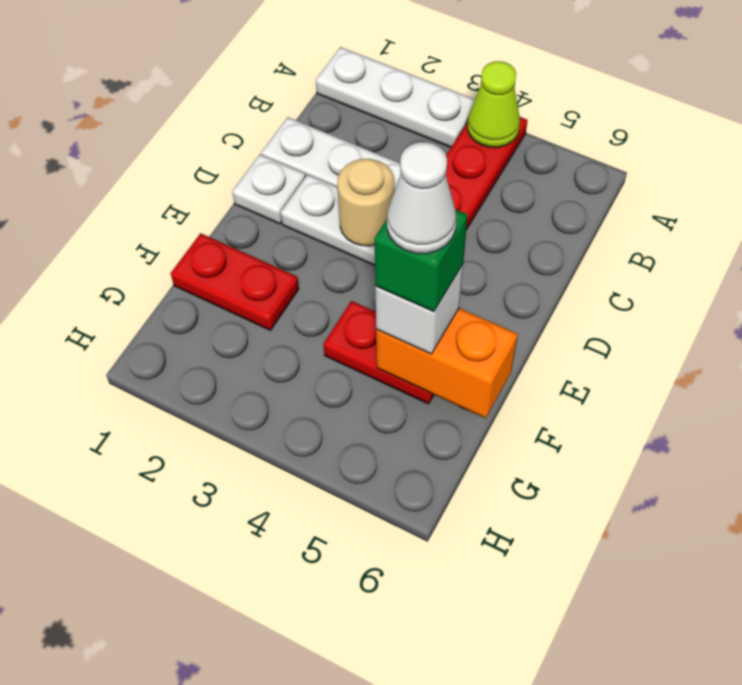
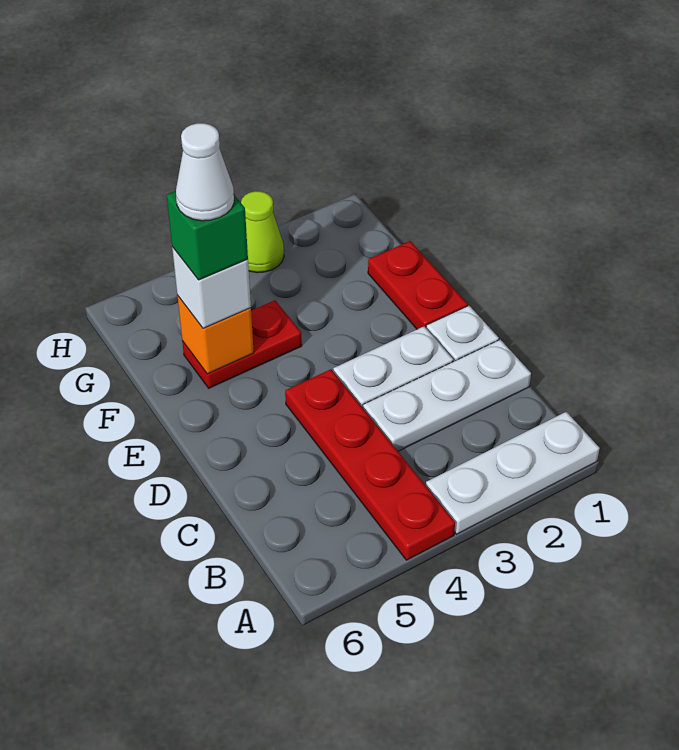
lime cone A4 level 2 -> lime cone H3 level 1
tan round brick D3 level 2 -> none
red plate F1:F2 level 1 -> red plate E1:F1 level 1
orange brick F5:F6 level 2 -> orange brick F5 level 2

